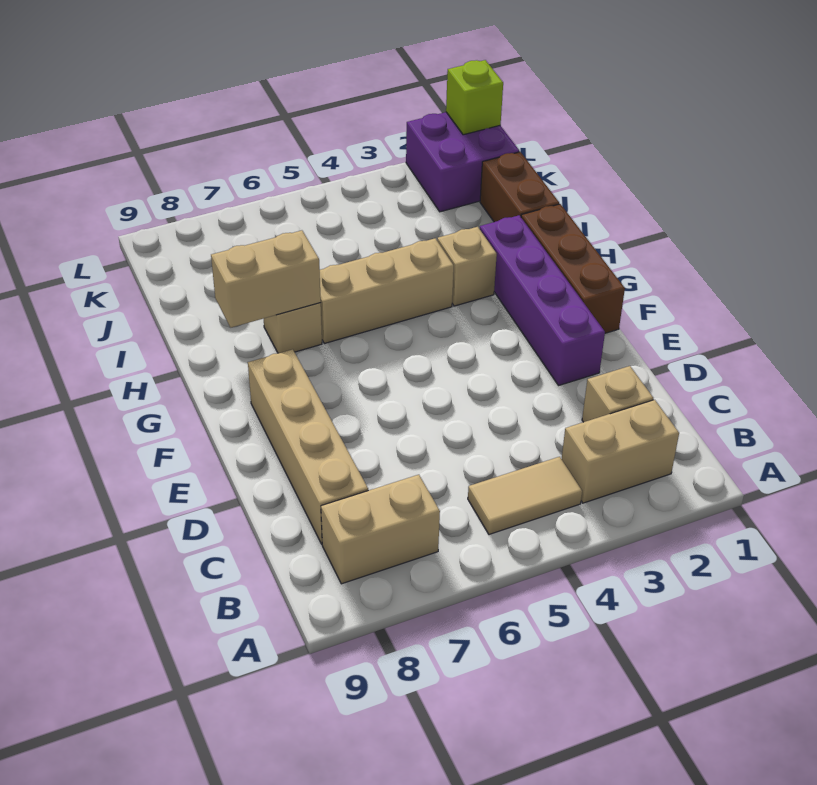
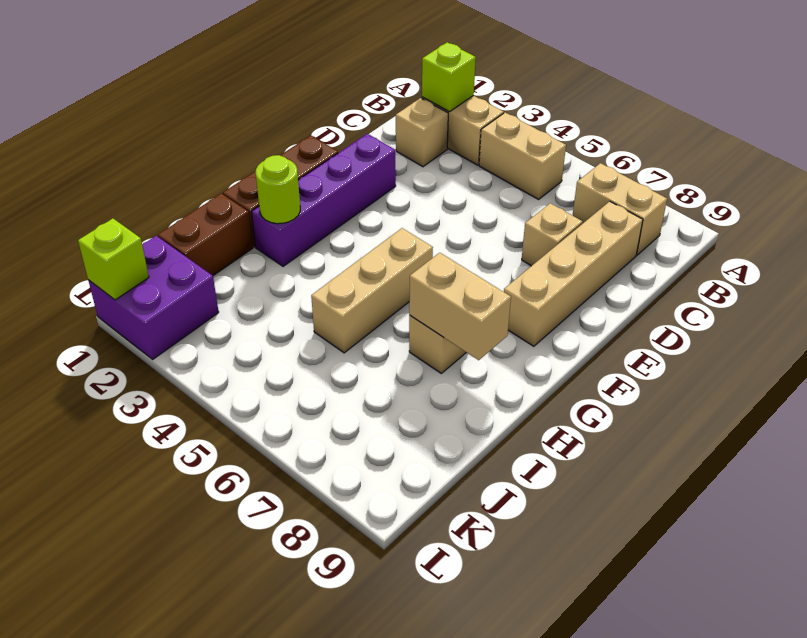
none -> lime brick B2 level 2
tan tile B4:B5 level 1 -> tan brick B4:B5 level 1
none -> lime round brick H2 level 2
tan brick H3 level 1 -> tan brick D7 level 1
tan brick H4:H6 level 1 -> tan brick G5:I5 level 1

